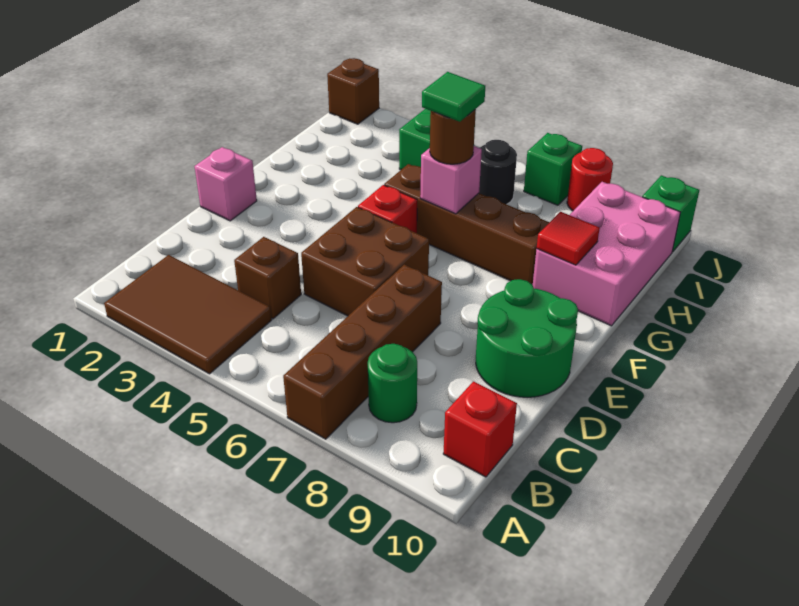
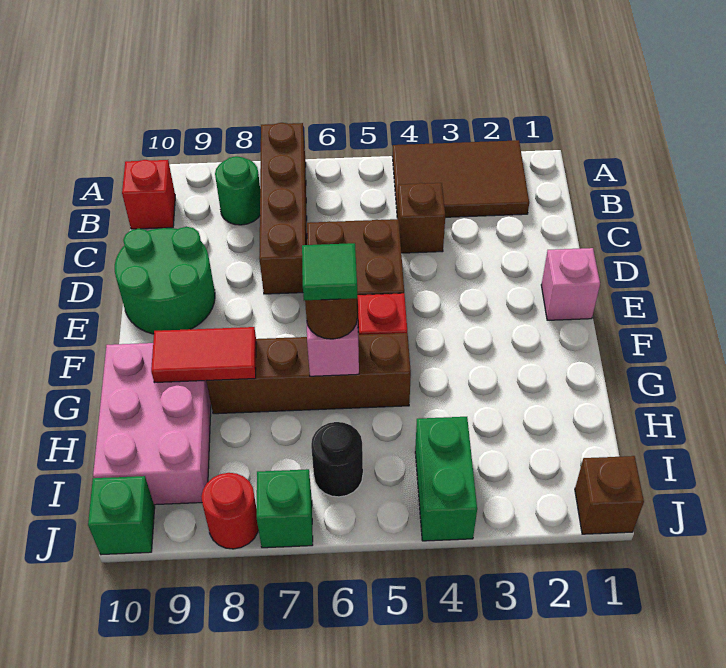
red tile G9 level 2 -> red tile G8:G9 level 2

